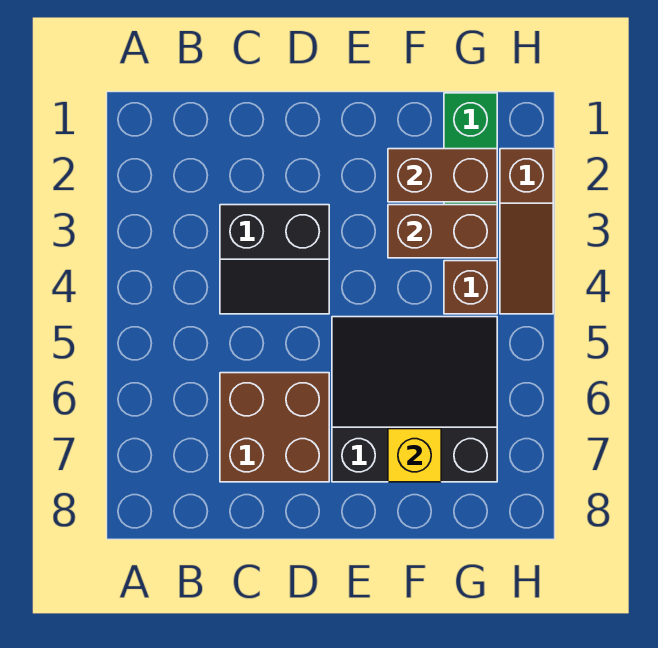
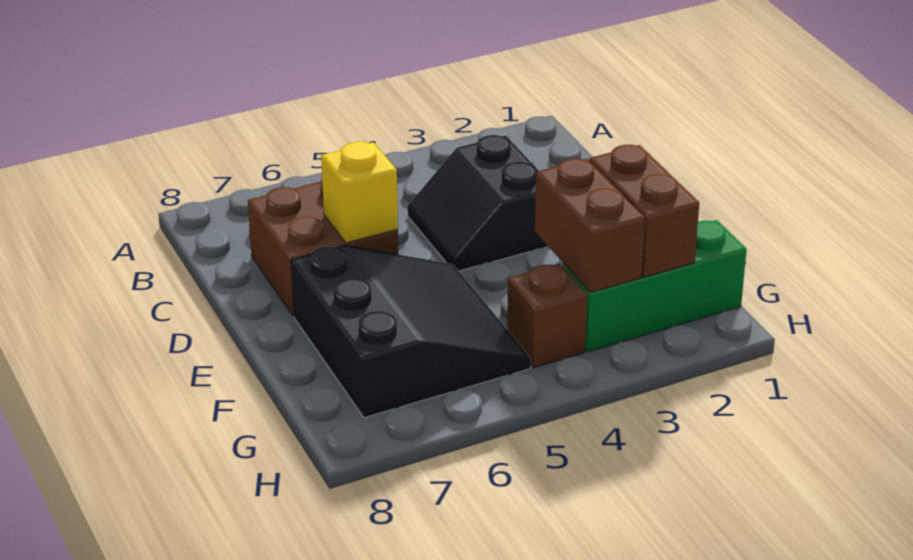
yellow brick F7 level 2 -> yellow brick D6 level 2
brown slope H2:H4 level 1 top 2 -> none

